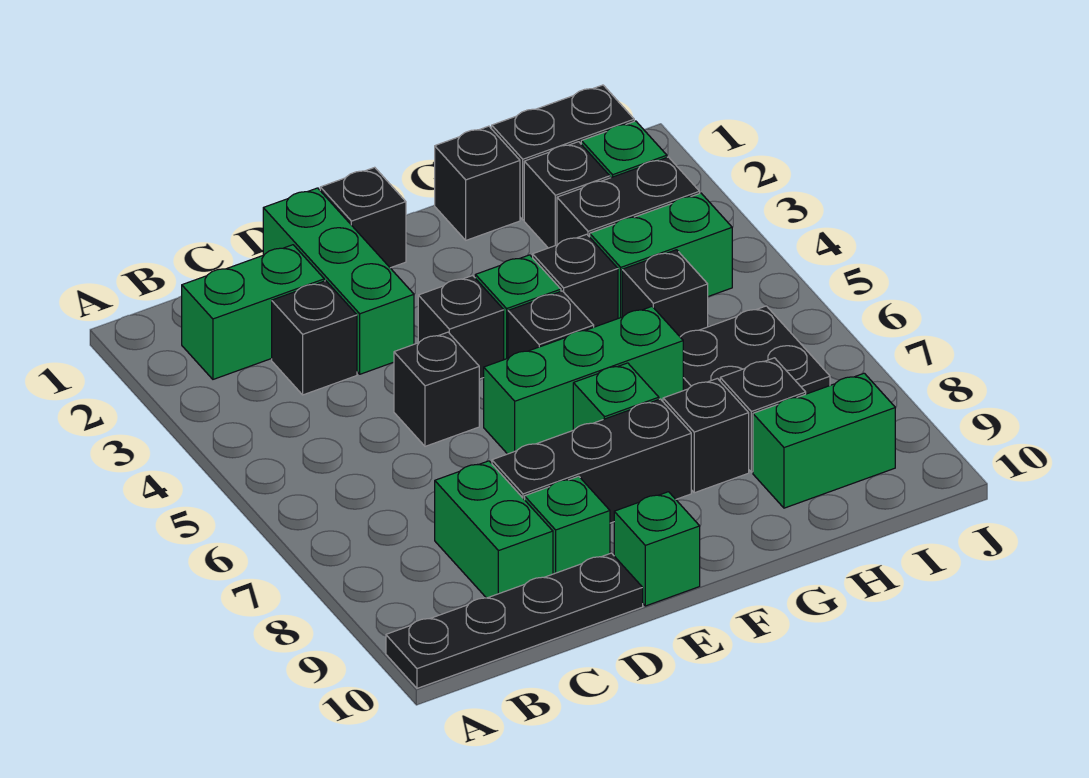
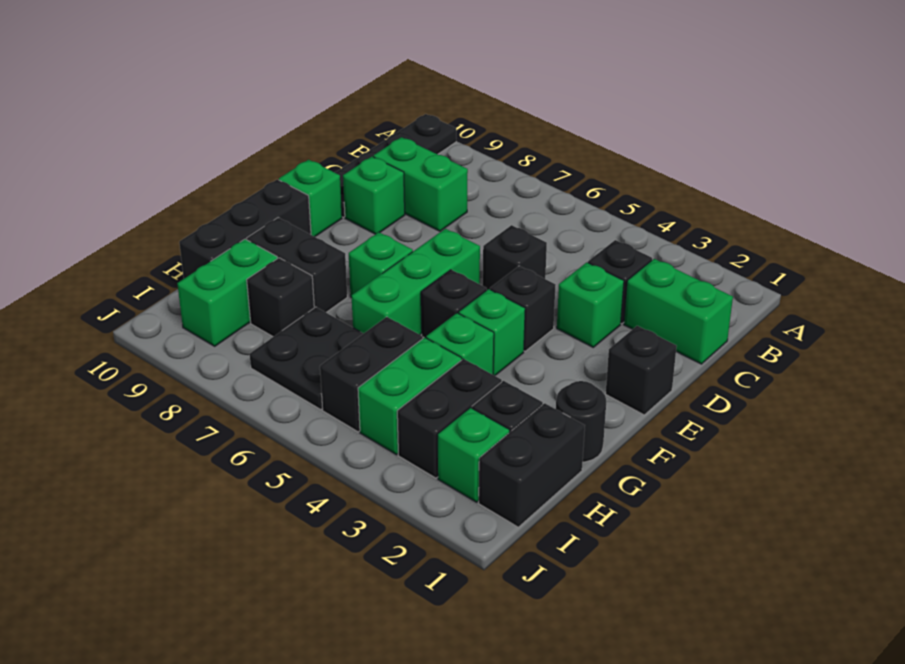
green brick B2:C2 level 1 -> green brick C1:C2 level 1
green brick D1:D3 level 1 -> green brick D3 level 1
black brick D8:F8 level 1 -> black brick F10:H10 level 1
black brick G1 level 1 -> black round brick G1 level 1
black brick G4 level 1 -> green brick G4 level 1
black brick G8 level 1 -> black brick G8:G9 level 1
black brick H5 level 1 -> black brick H5:I5 level 1

